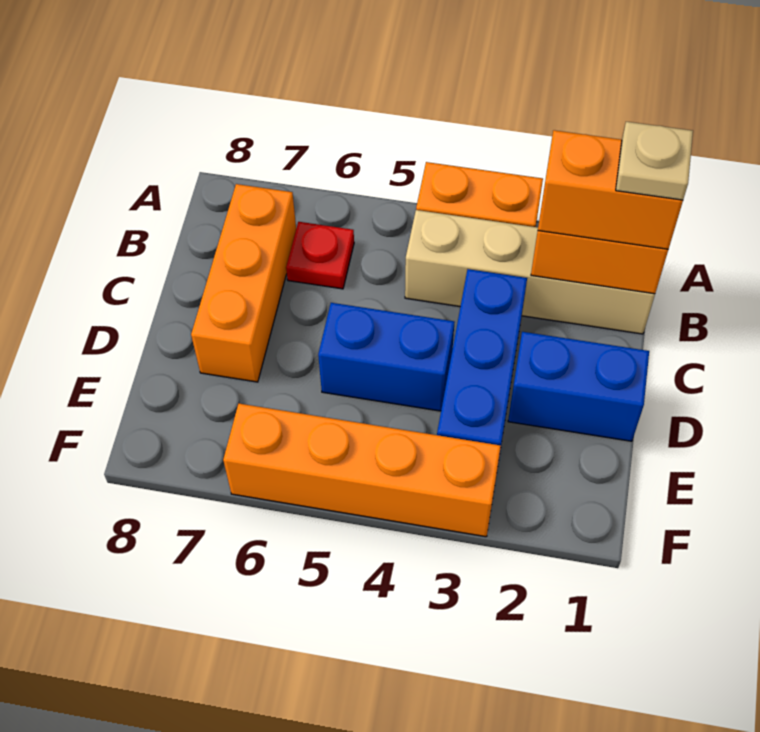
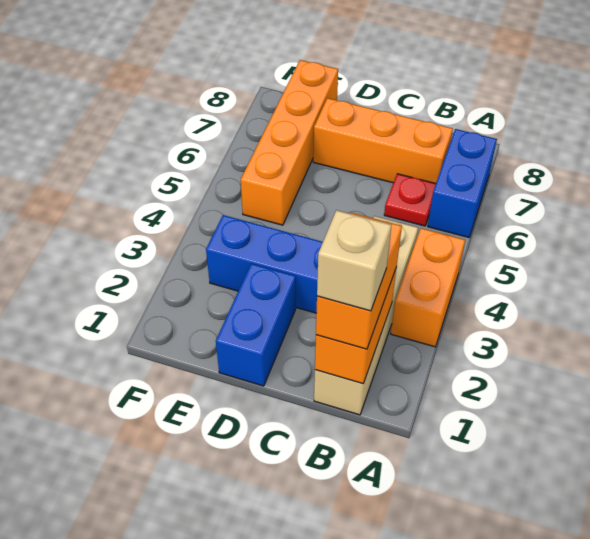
tan plate B1 level 4 -> tan brick B1 level 4
blue brick D4:D5 level 1 -> blue brick A6:A7 level 1
orange brick F3:F6 level 1 -> orange brick E5:E8 level 1

